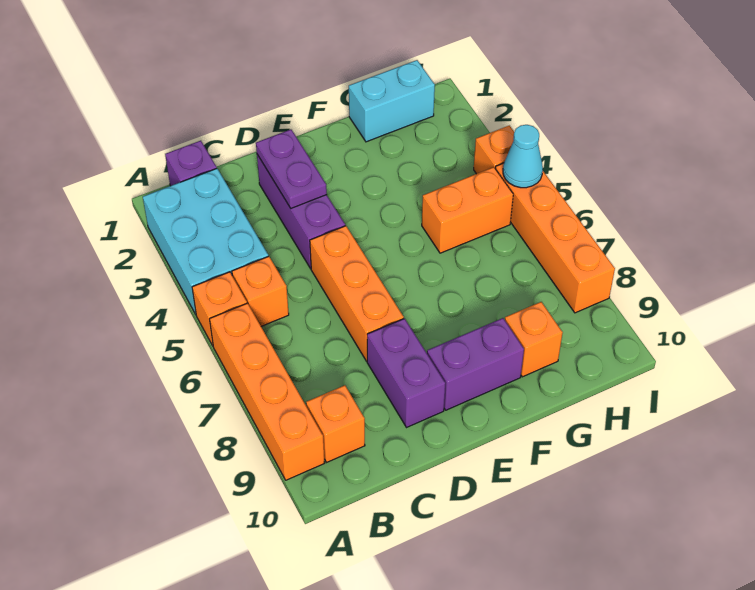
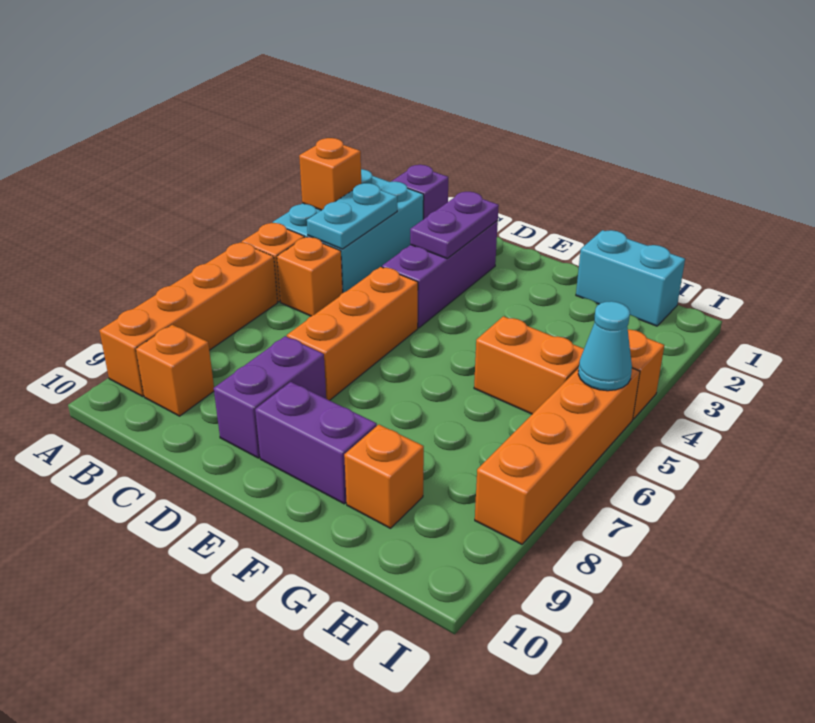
none -> orange brick A3 level 2
none -> cyan plate B3:B4 level 2

